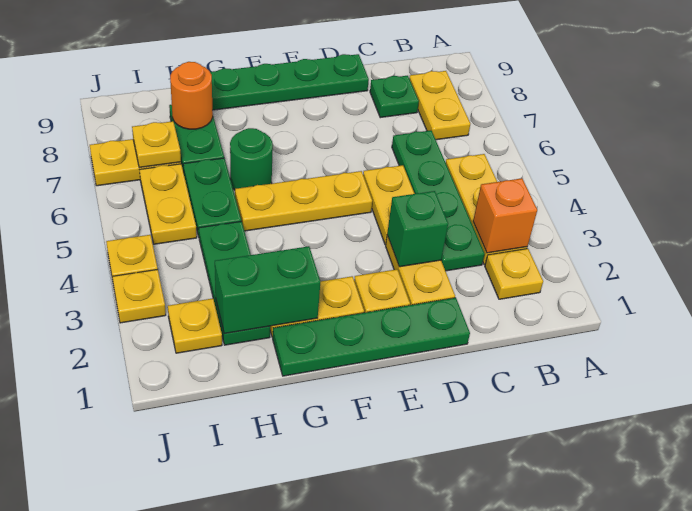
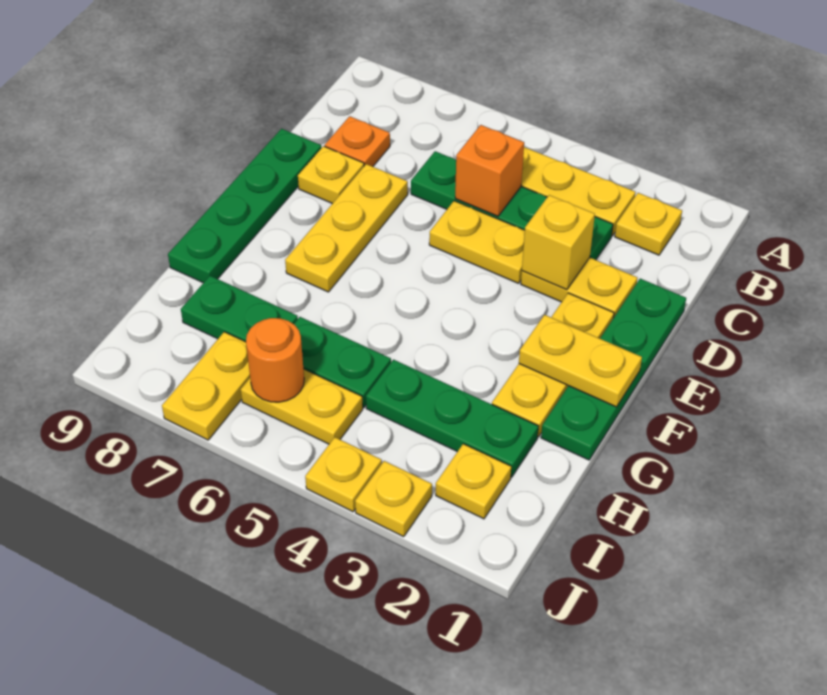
orange brick B3 level 2 -> orange brick C5 level 2
yellow plate B7:B8 level 1 -> yellow plate F1:F2 level 2
green plate C8 level 1 -> orange plate C8 level 1
green brick D3 level 2 -> yellow brick D3 level 2
yellow plate E5:G5 level 1 -> yellow plate D7:F7 level 1
green brick G2:H2 level 2 -> none
green round brick G6 level 1 -> none
orange round brick H8 level 2 -> orange round brick I6 level 2
yellow plate I7 level 2 -> yellow plate D8 level 1

